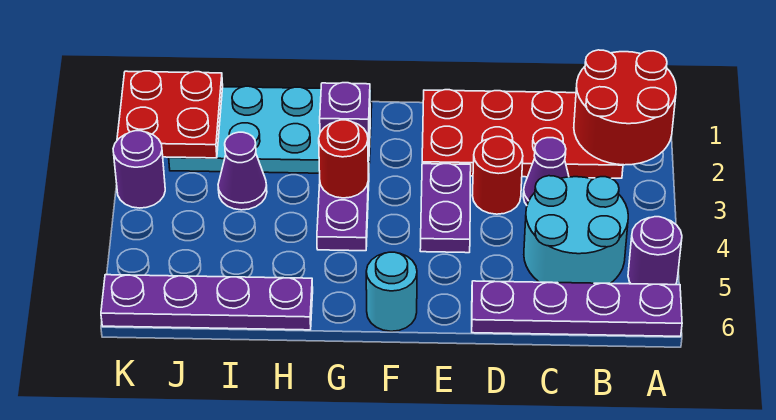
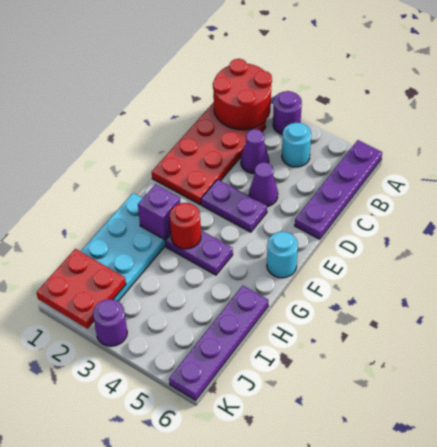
purple round brick A5 level 1 -> purple round brick A3 level 1
cyan round brick B4:C5 level 1 -> cyan round brick B4 level 1
red round brick D3 level 1 -> none
purple cone I3 level 1 -> purple cone D4 level 1

